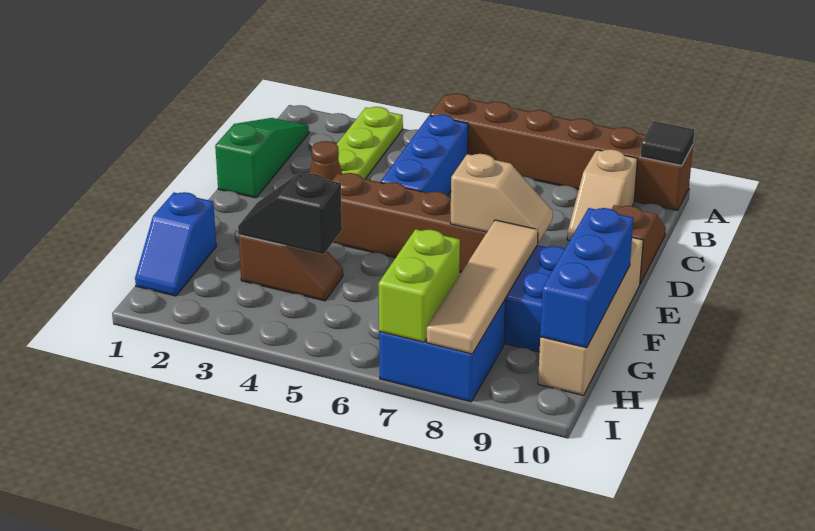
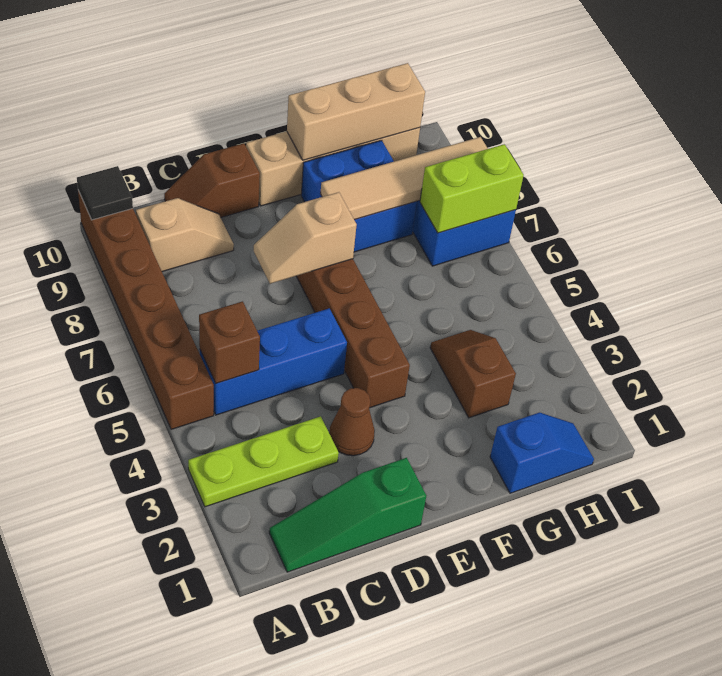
none -> brown brick B5 level 2
tan slope E7:E8 level 2 top 7 -> tan slope D7:E7 level 2 top E
blue brick F10:H10 level 2 -> tan brick F10:H10 level 2
black slope G3:G4 level 2 top 4 -> none

